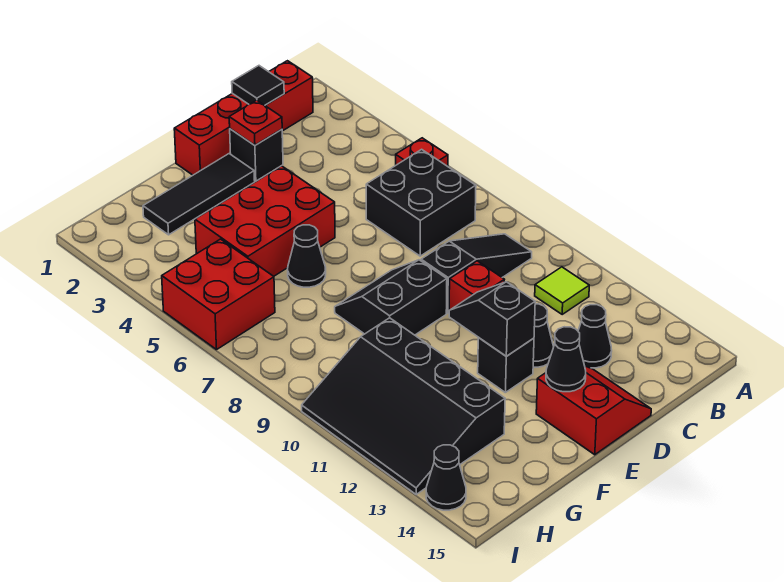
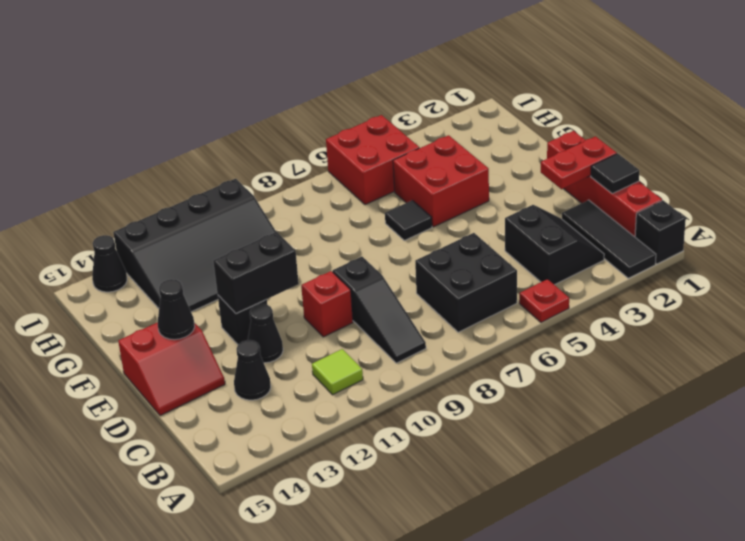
black brick D2 level 1 -> black brick A1 level 1
red plate D2 level 2 -> red plate D1:D2 level 2
black tile E2:G2 level 1 -> black tile A2:C2 level 1
red brick E4:G5 level 1 -> red brick F4:G5 level 1
black slope E8:F9 level 1 top 9 -> black slope B3:C4 level 1 top 4
black slope E11:E12 level 2 top 12 -> black brick E11:E12 level 2
black cone F6 level 1 -> black tile F6 level 1
black slope G10:I13 level 1 top G -> black slope G10:I13 level 1 top I

